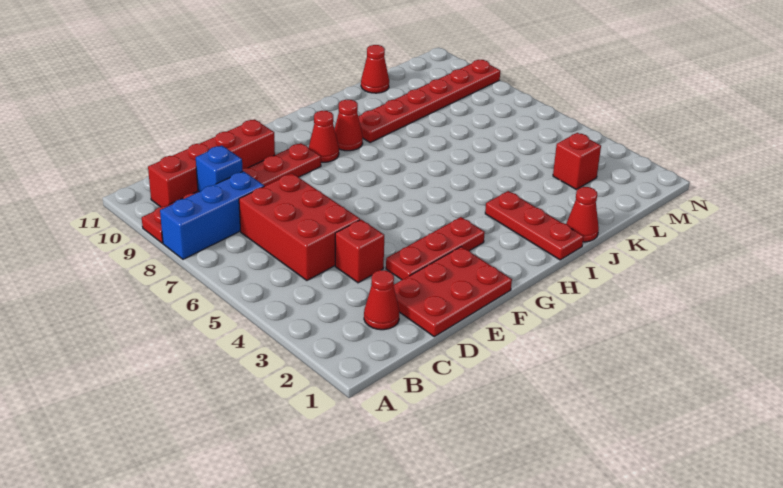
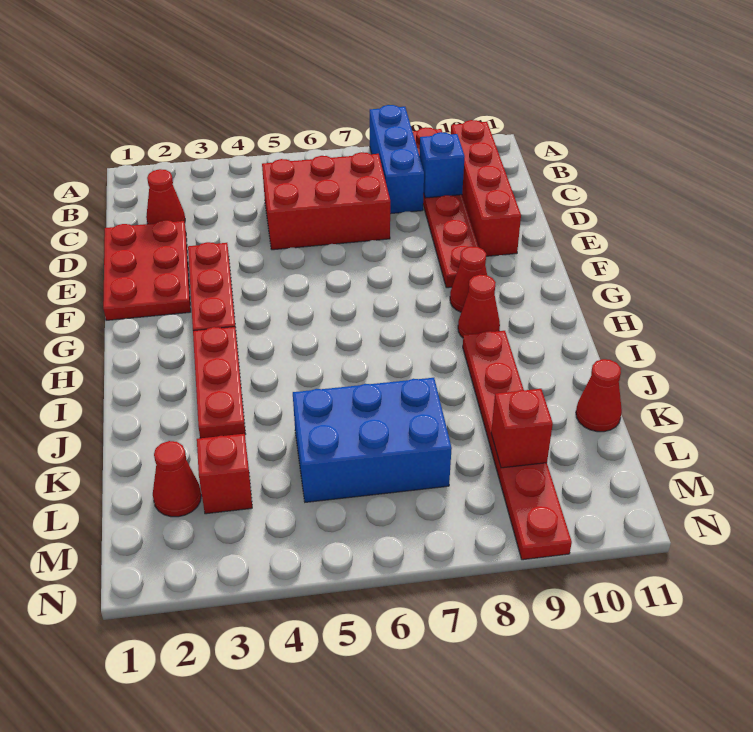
red brick D4 level 1 -> red brick L9 level 2
red plate I1:I3 level 1 -> red plate H3:J3 level 1
red cone J1 level 1 -> red cone L2 level 1
none -> blue brick K5:L7 level 1

